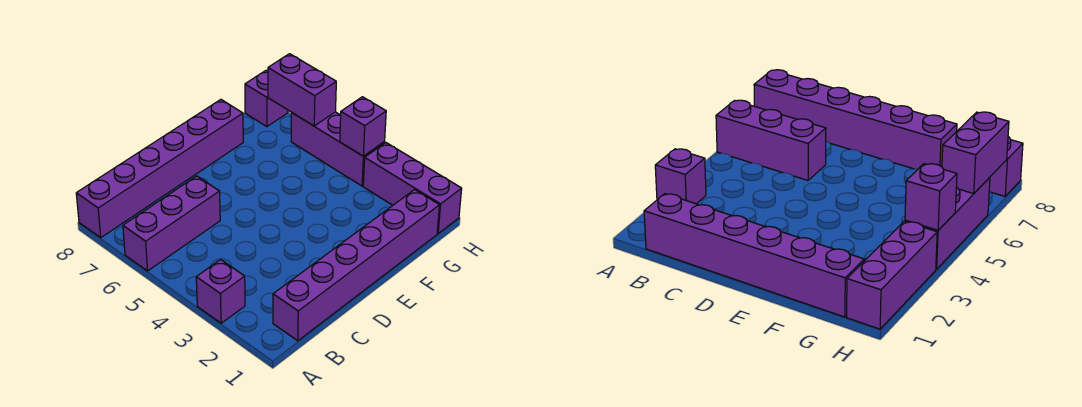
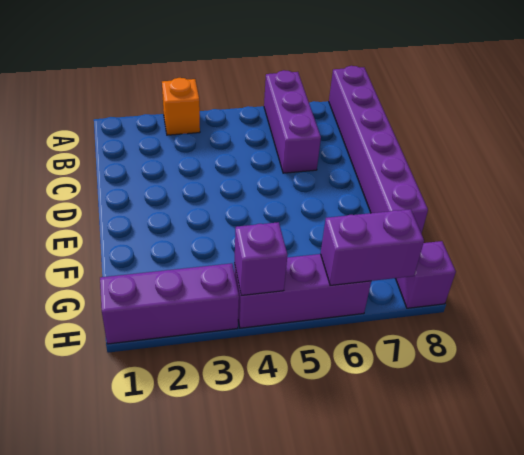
purple brick A3 level 1 -> orange brick A3 level 1
purple brick B1:G1 level 1 -> none

